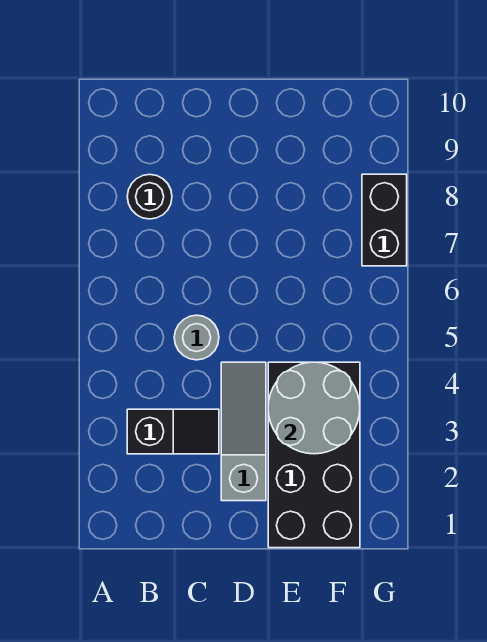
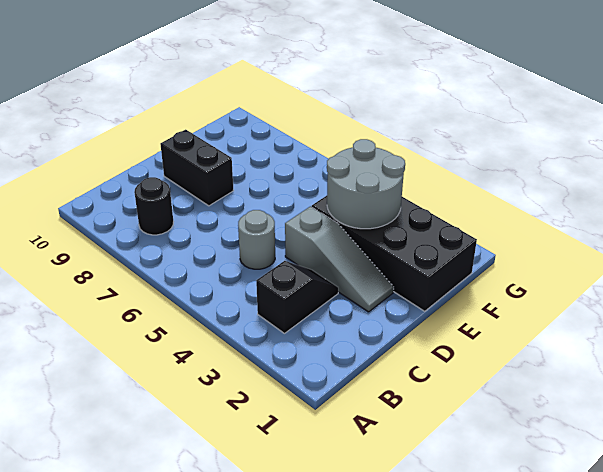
grey slope D2:D4 level 1 top 2 -> grey slope D2:D4 level 1 top 4
black brick G7:G8 level 1 -> black brick D8:D9 level 1

